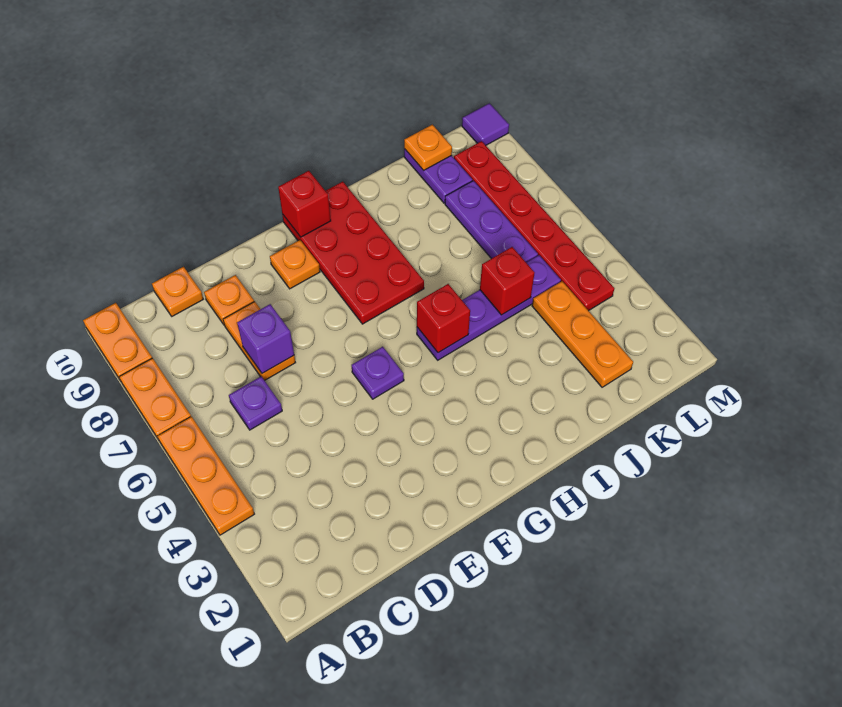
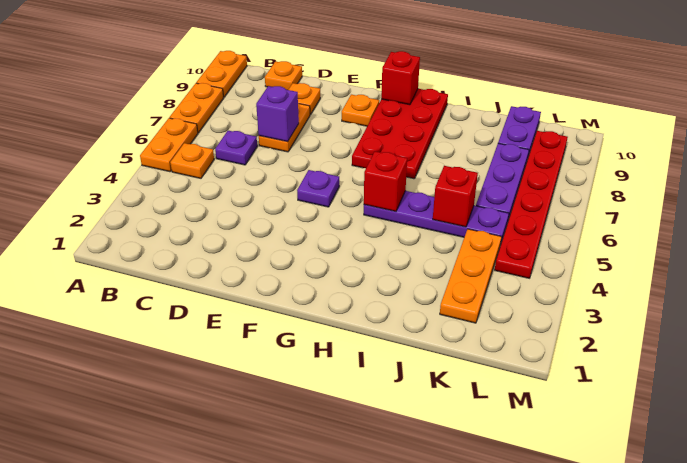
orange plate A4:A6 level 1 -> orange plate A5:A6 level 1
orange plate K10 level 2 -> orange plate B5 level 1
purple tile M10 level 1 -> none

